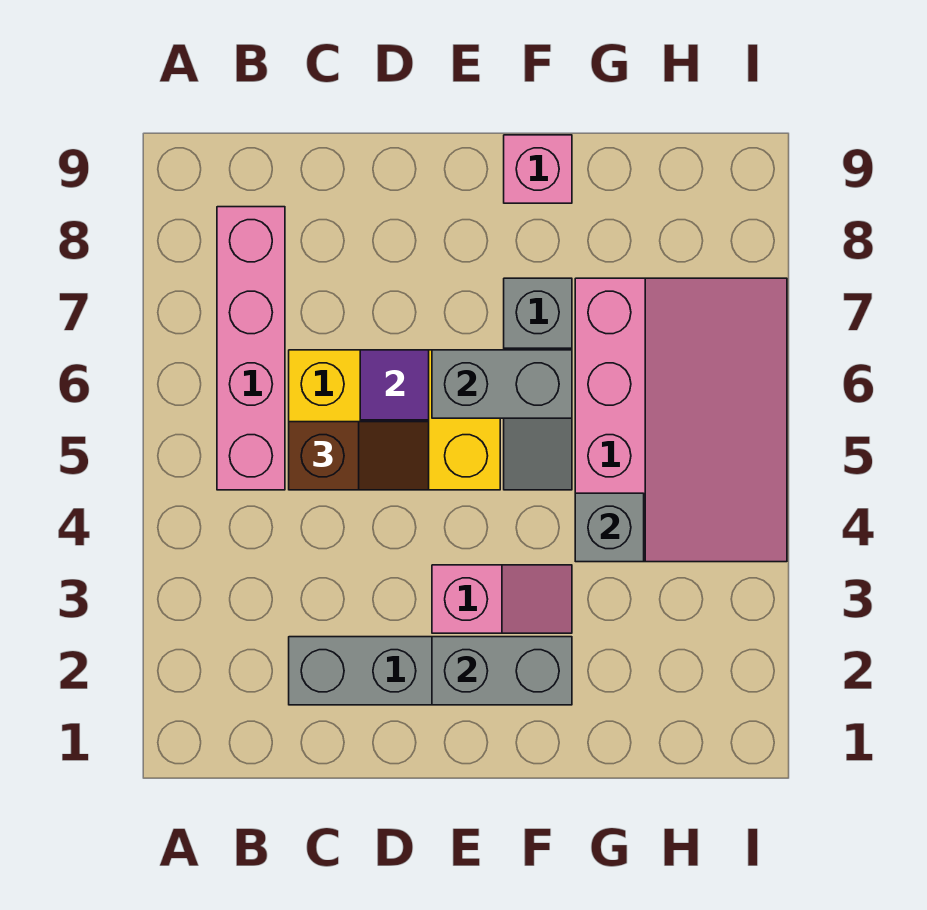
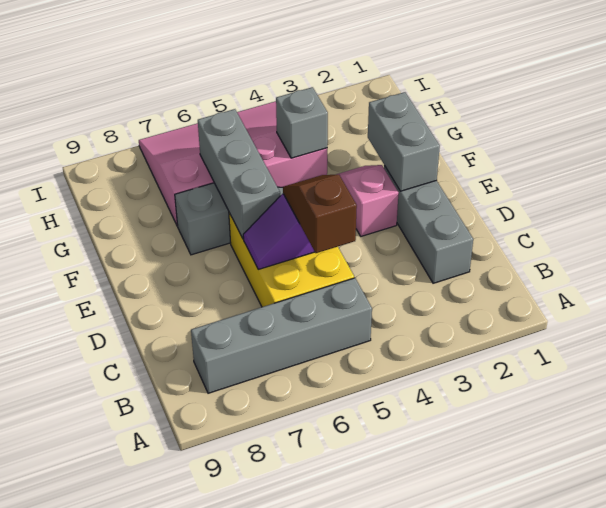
pink brick B5:B8 level 1 -> grey brick B5:B8 level 1
grey brick E6:F6 level 2 -> grey brick E6:G6 level 2
pink brick F9 level 1 -> none

